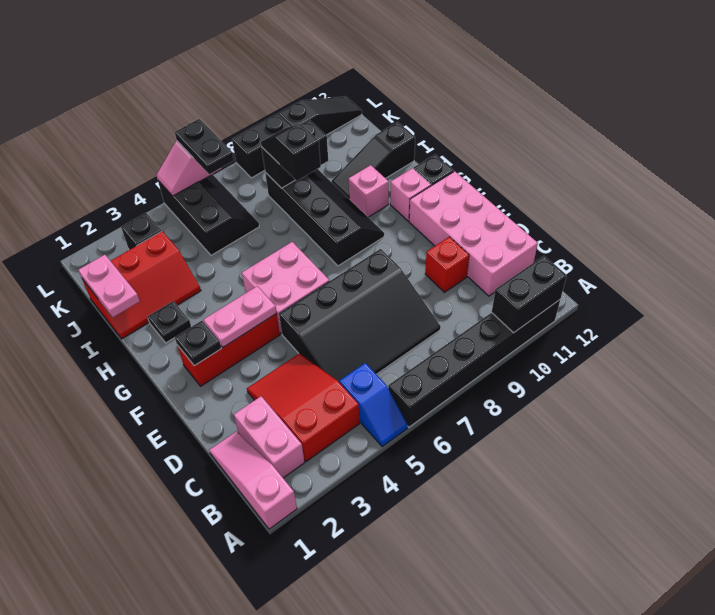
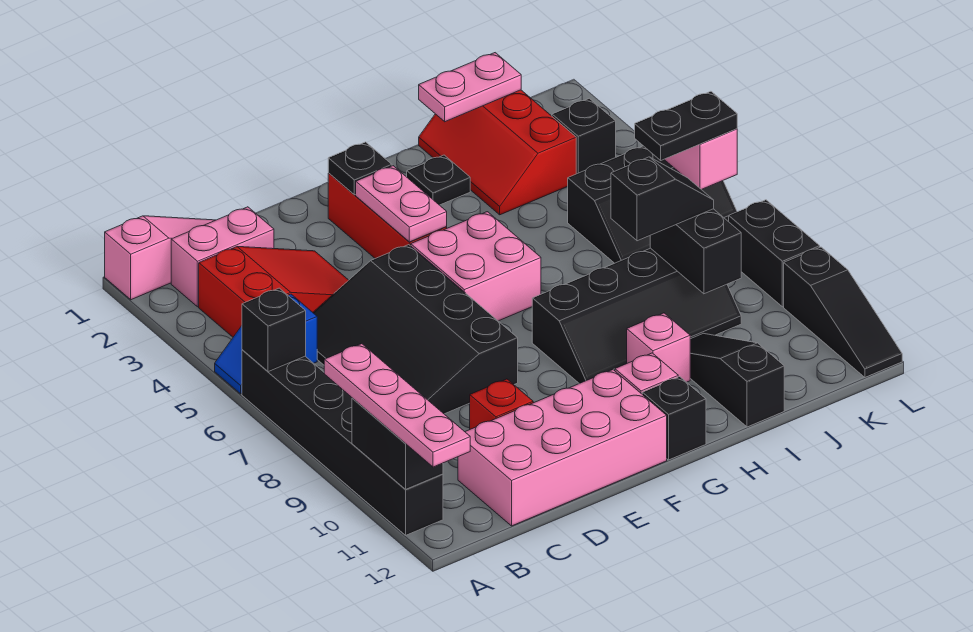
none -> black brick A6 level 2
none -> pink plate A9:A12 level 3

